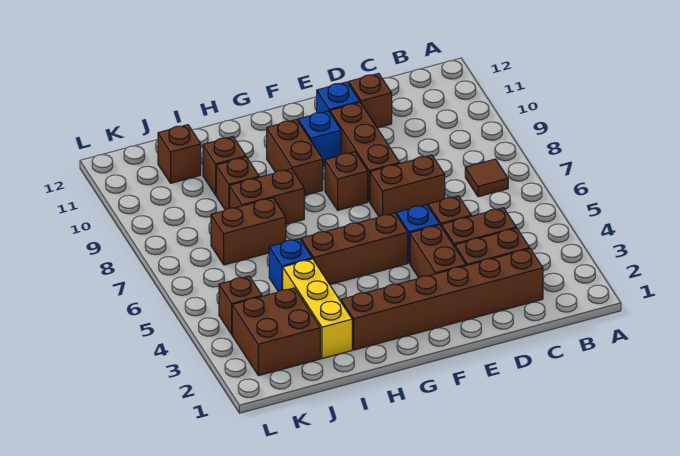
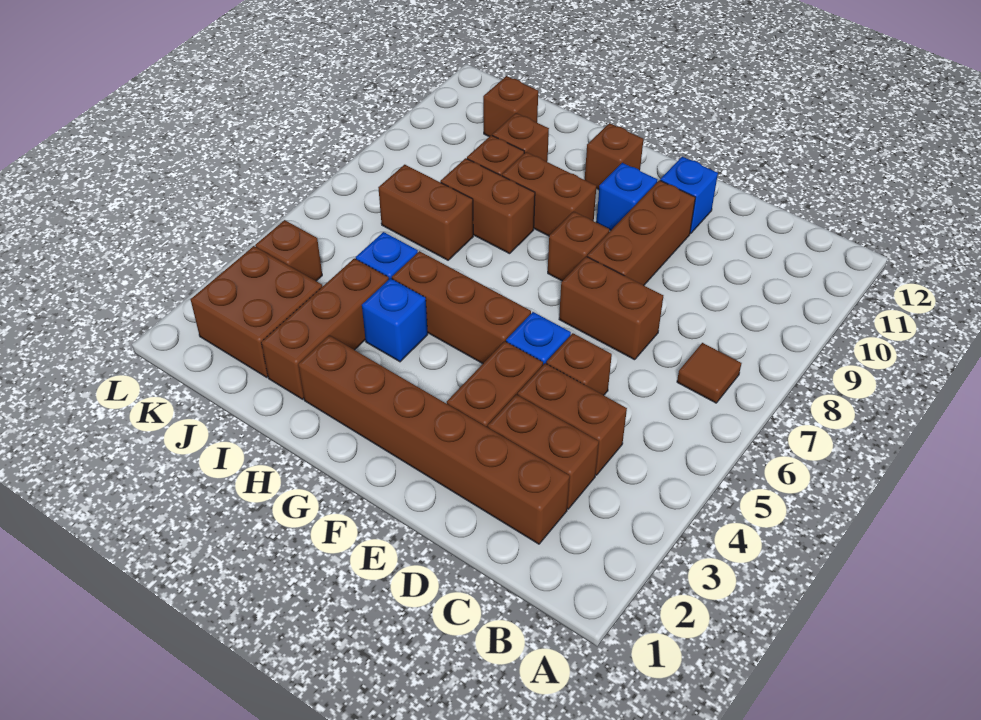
brown brick D11 level 1 -> brown brick G11 level 1
brown brick G9:G10 level 1 -> brown brick G9:H9 level 1
none -> blue brick H4 level 1
yellow brick I2:I4 level 1 -> brown brick I2:I4 level 1

